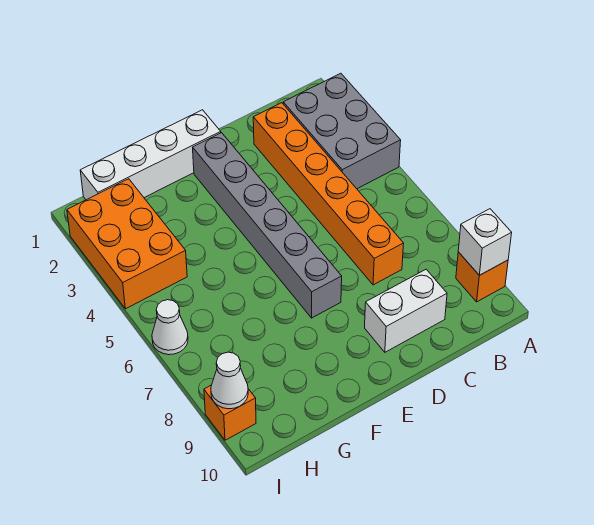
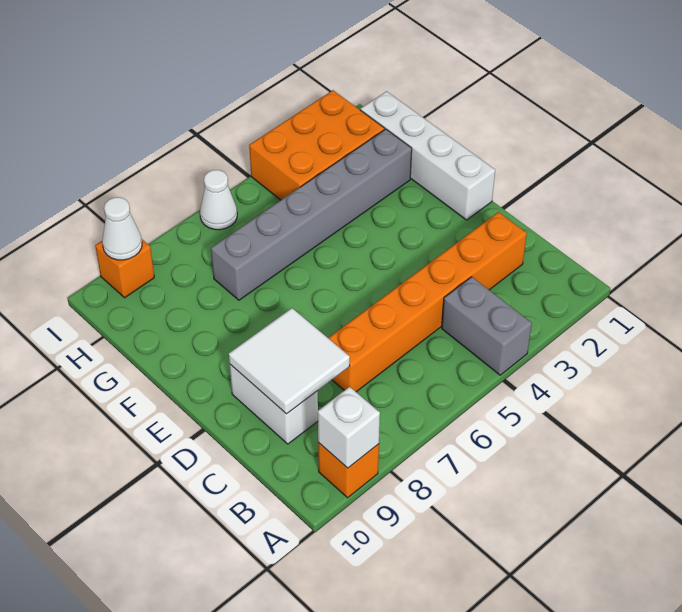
grey brick A2:B4 level 1 -> grey brick A4:B4 level 1
none -> white tile C8:D9 level 2
grey brick E2:E7 level 1 -> grey brick G2:G7 level 1

